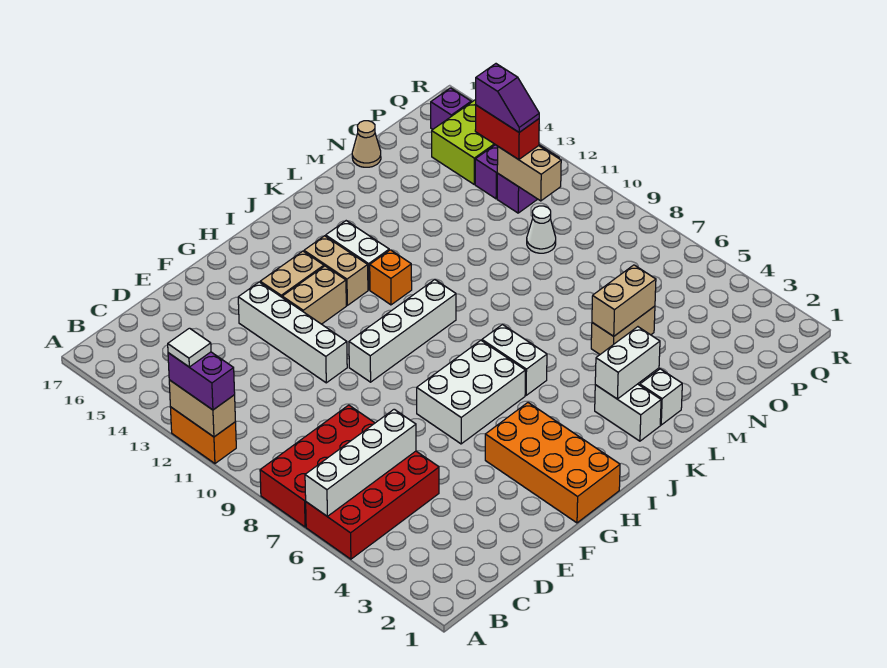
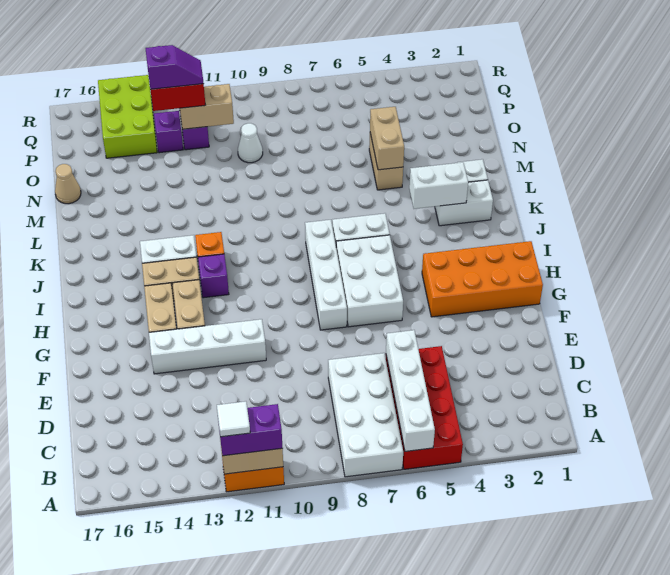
red brick A7:D8 level 1 -> white brick A7:D8 level 1
white brick G10:J10 level 1 -> white brick G8:J8 level 1
white brick K3:L3 level 2 -> white brick K3:K4 level 2
purple brick Q16 level 1 -> purple brick I12 level 1

